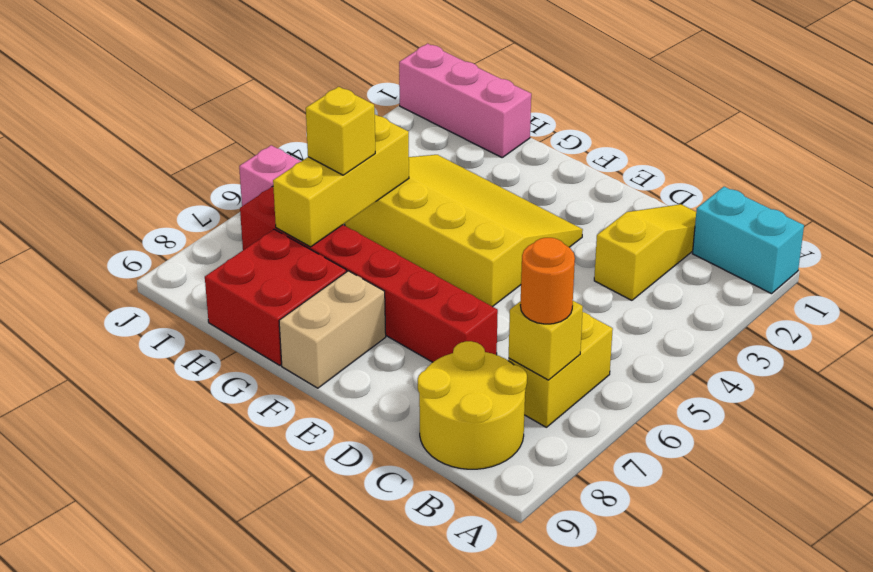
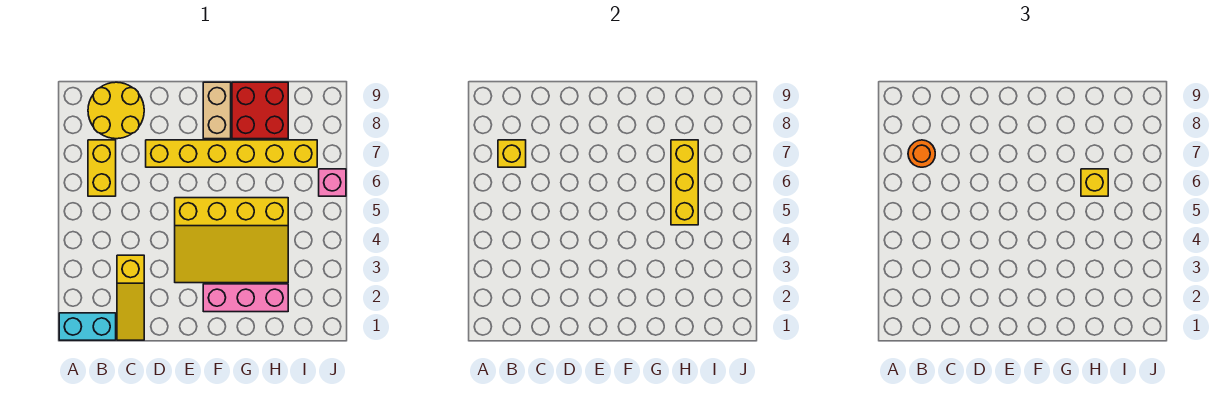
red brick D7:I7 level 1 -> yellow brick D7:I7 level 1
pink brick H1:J1 level 1 -> pink brick F2:H2 level 1

